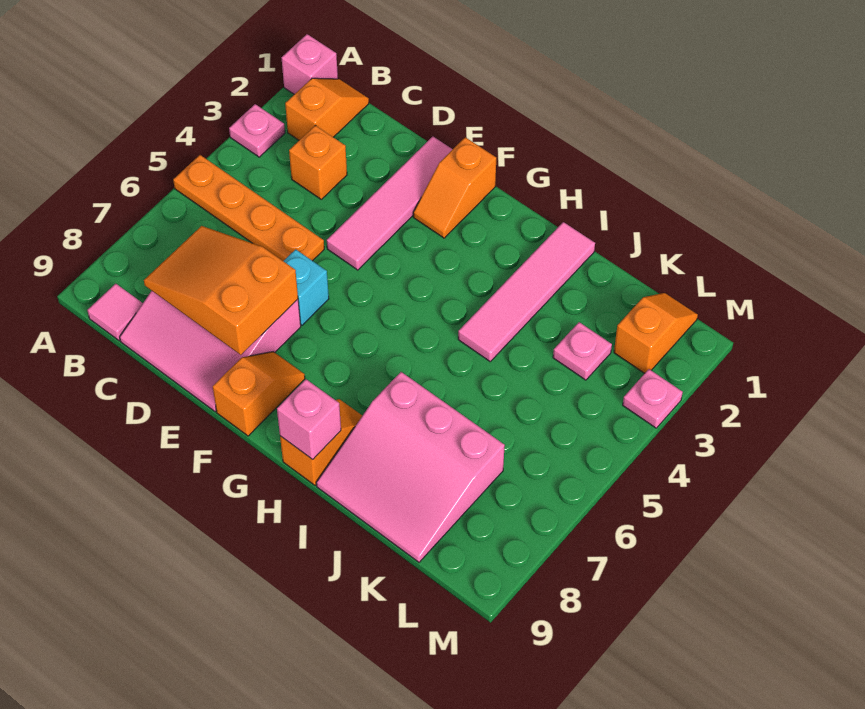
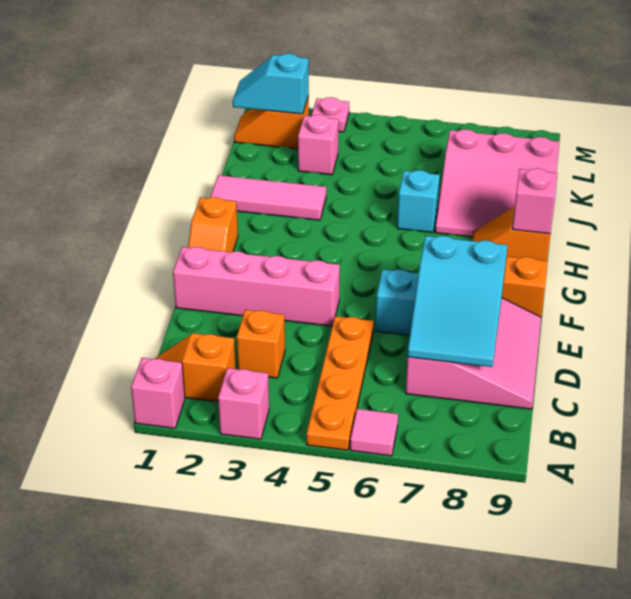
pink plate A3 level 1 -> pink brick A3 level 1
pink tile B9 level 1 -> pink tile A6 level 1
orange slope C7:E8 level 2 top E -> cyan slope C7:E8 level 2 top E
pink tile E1:E4 level 1 -> pink brick E1:E4 level 1
orange slope F1:F2 level 1 top 1 -> orange slope F1:G1 level 1 top G
pink tile I1:I4 level 1 -> pink tile I1:I3 level 1
none -> cyan brick I6 level 1
pink slope I7:K9 level 1 top 7 -> pink slope I7:K9 level 1 top K
pink plate K3 level 1 -> pink brick K3 level 1
none -> cyan slope L1:L2 level 2 top 2

